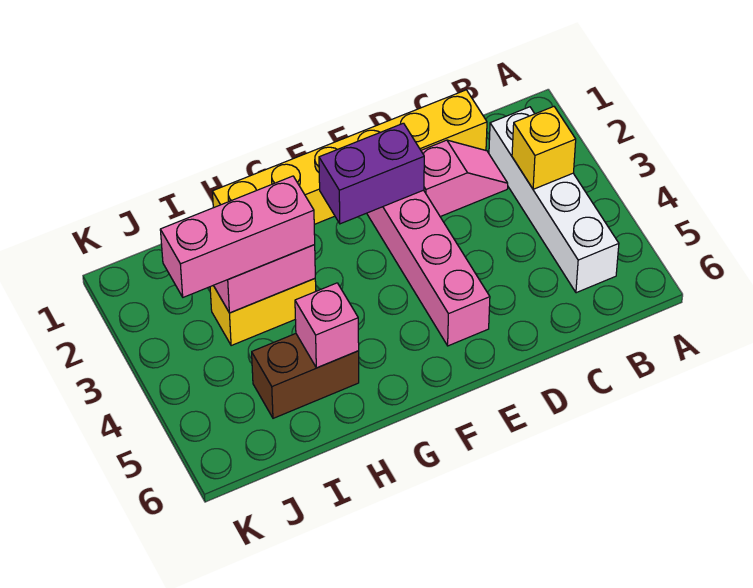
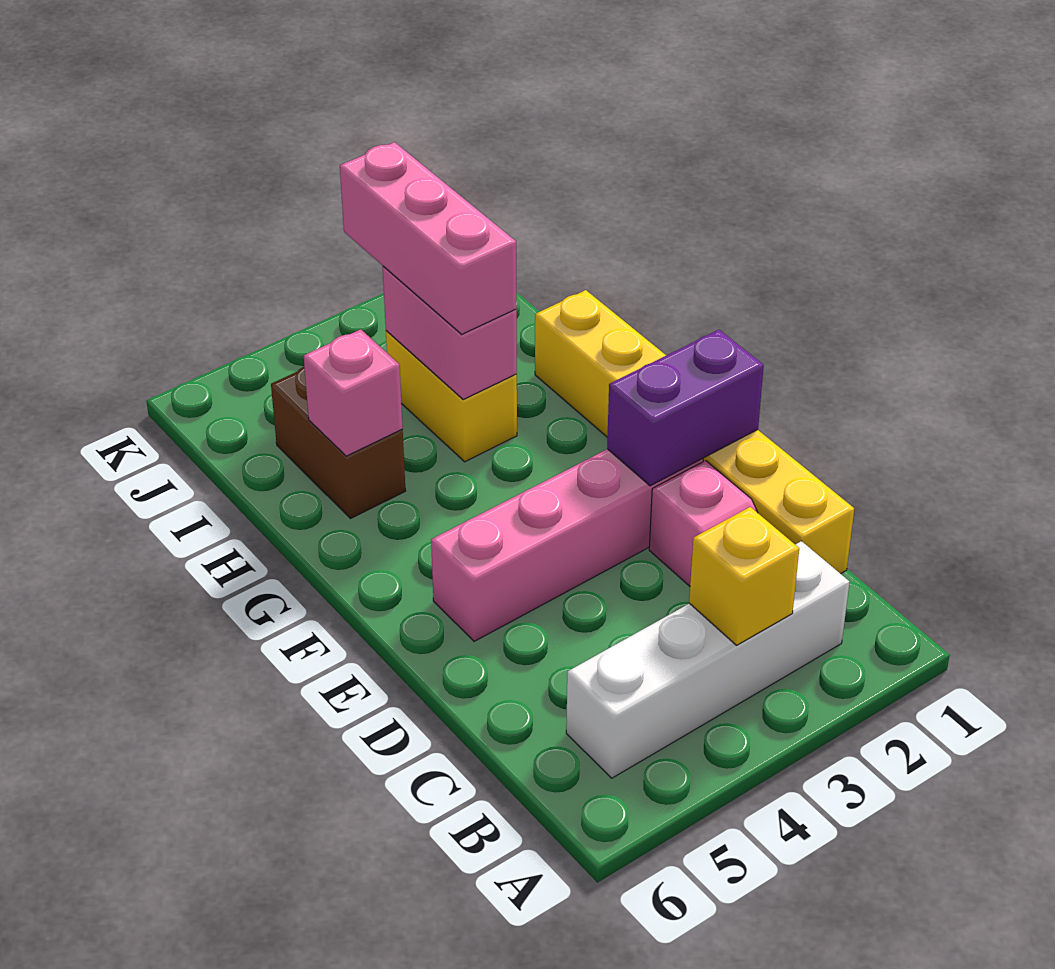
purple brick E2:F2 level 2 -> purple brick E1:E2 level 2

